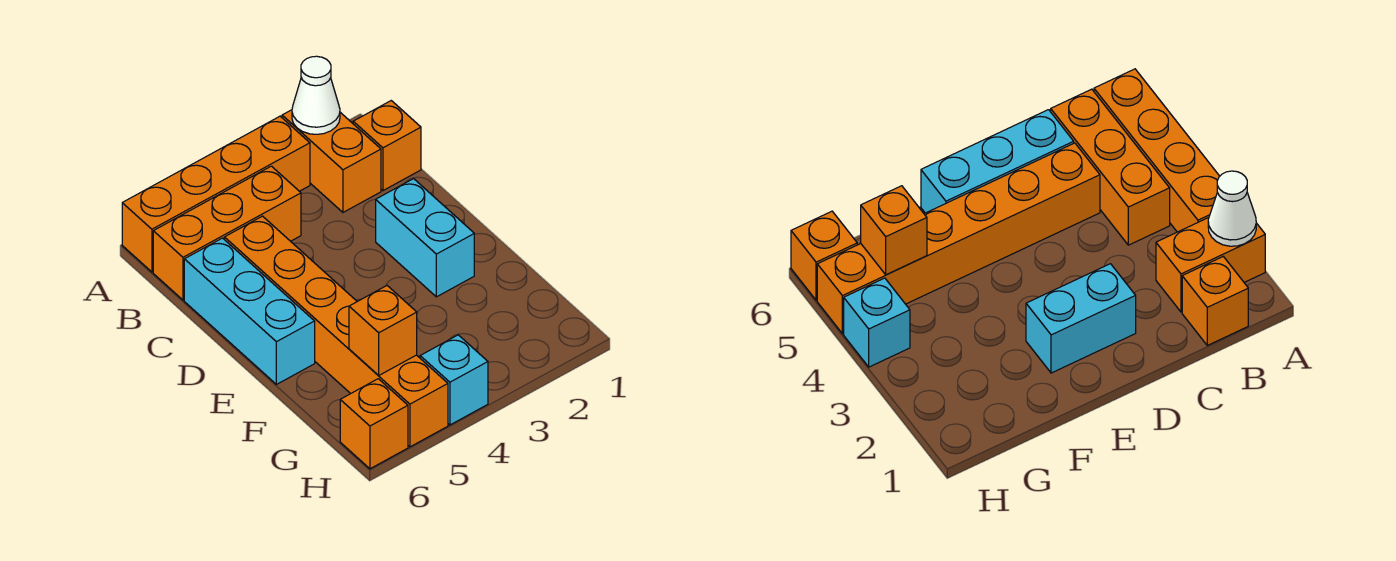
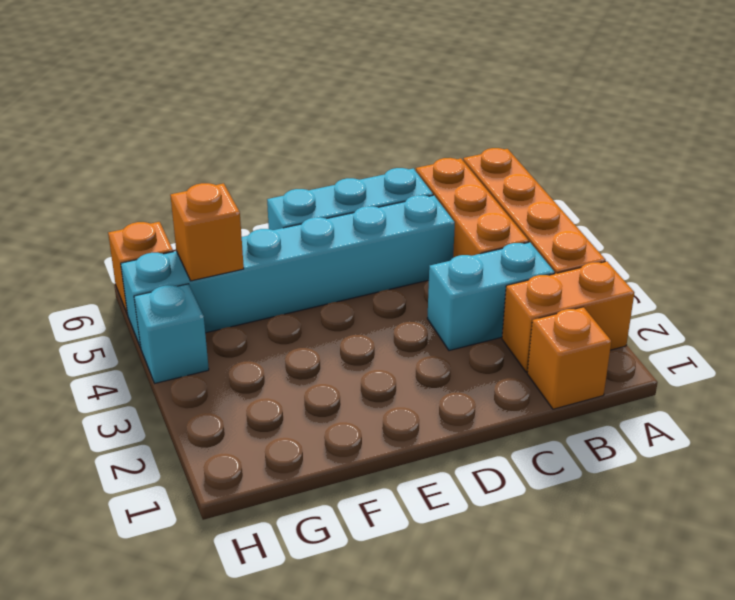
white cone A2 level 2 -> none
orange brick C5:H5 level 1 -> cyan brick C5:H5 level 1
cyan brick D2:E2 level 1 -> cyan brick B3:C3 level 1

